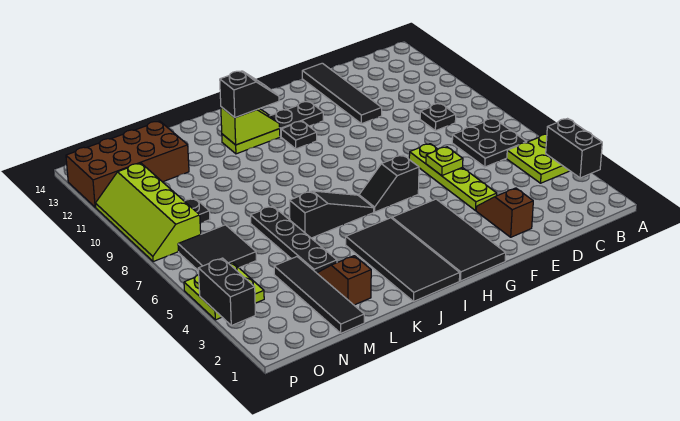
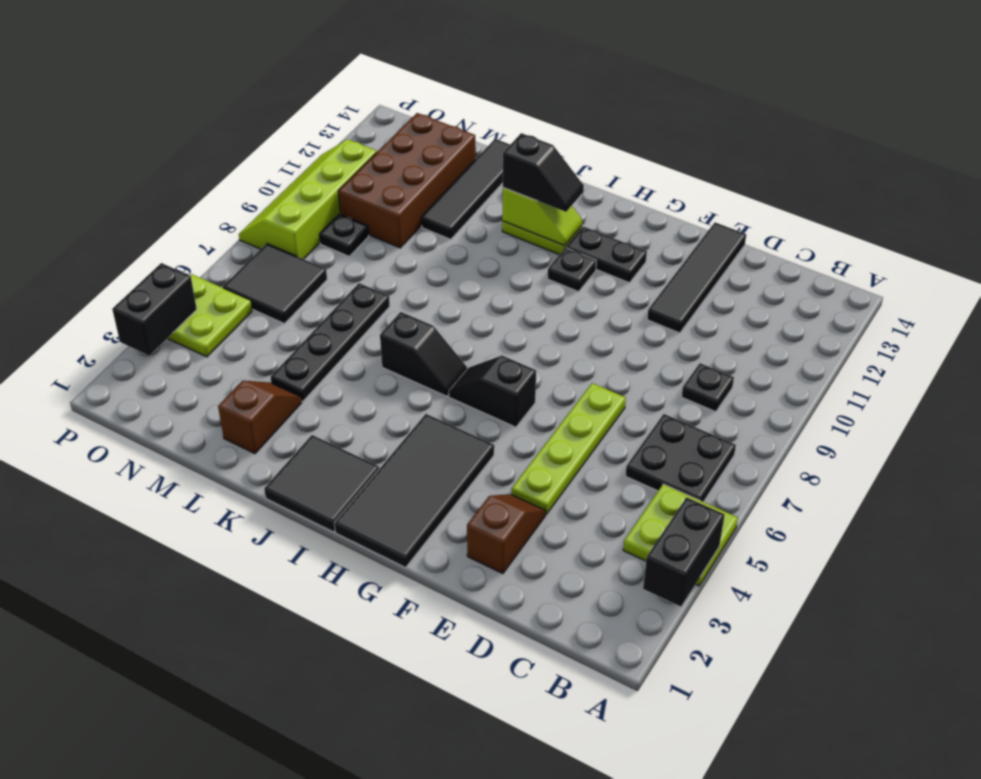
lime plate E6 level 2 -> none
black tile I1:J4 level 1 -> black tile I1:J2 level 1
black slope I6:K6 level 1 top K -> black slope I6:J6 level 1 top J
black tile M1:M4 level 1 -> black tile L11:L14 level 1
brown brick M12:P13 level 1 -> brown brick M10:N13 level 1

